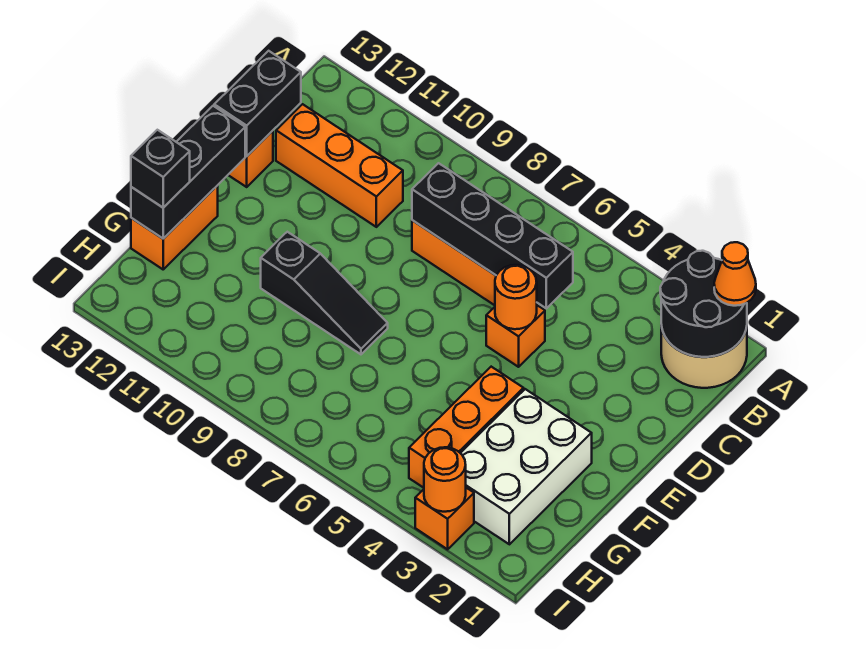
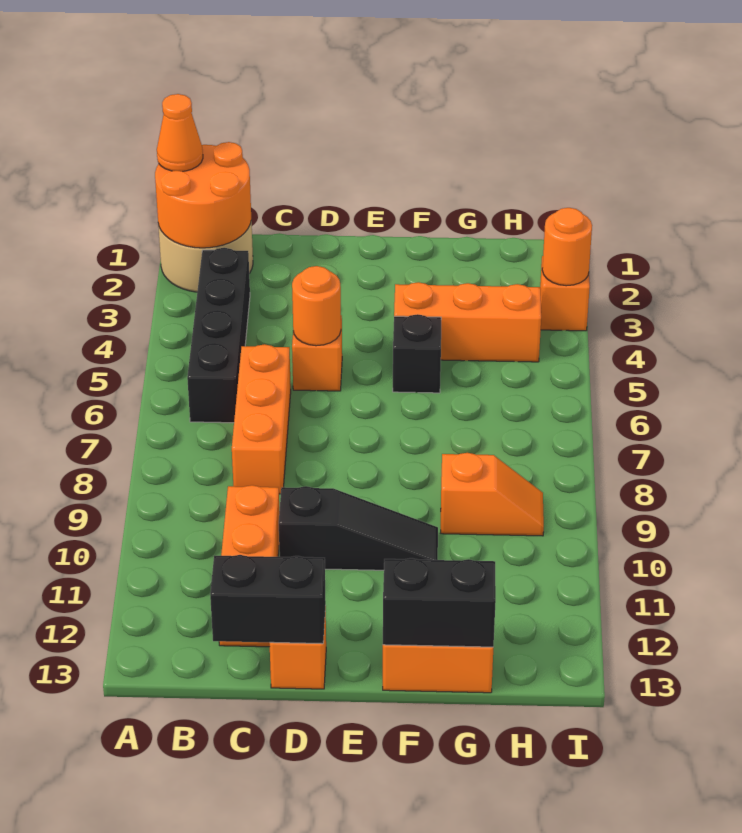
black round brick A1:B2 level 2 -> orange round brick A1:B2 level 2
black brick C5:C8 level 2 -> black brick B3:B6 level 1
black brick E13:G13 level 2 -> black brick F13:G13 level 2
white brick F2:H3 level 1 -> none
black slope F8:F10 level 1 top 10 -> black slope D10:F10 level 1 top D
none -> orange slope G9:H9 level 1 top G
black brick G13 level 3 -> black brick F5 level 1

